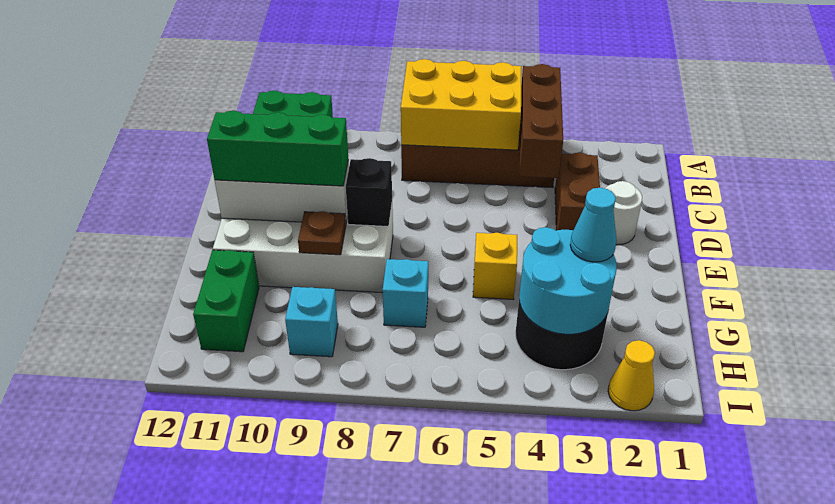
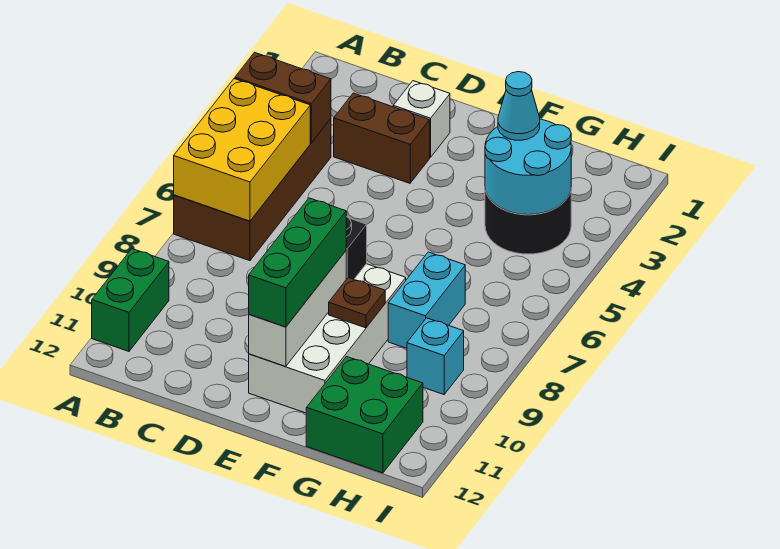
brown brick A4:C4 level 2 -> brown brick A4:B4 level 2
white round brick D2 level 1 -> white brick D2 level 1
yellow brick F5 level 1 -> none
cyan brick G7 level 1 -> cyan brick G7:G8 level 1
green brick G11:H11 level 1 -> green brick G11:H12 level 1
yellow cone I2 level 1 -> none

